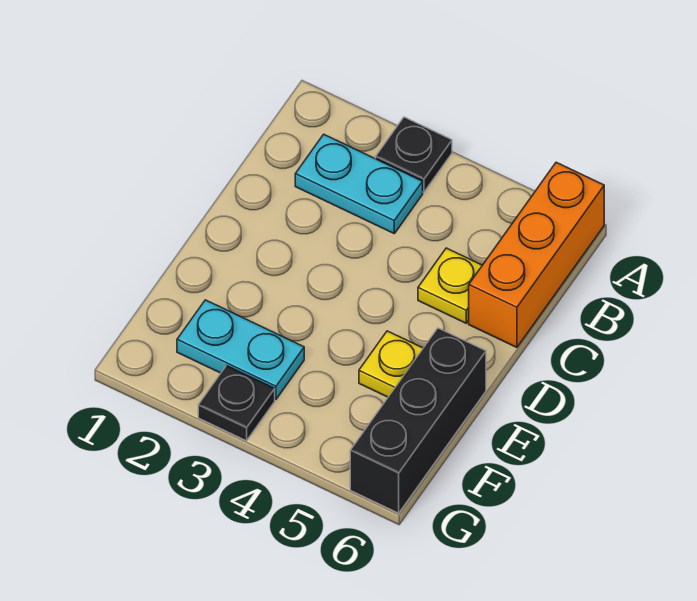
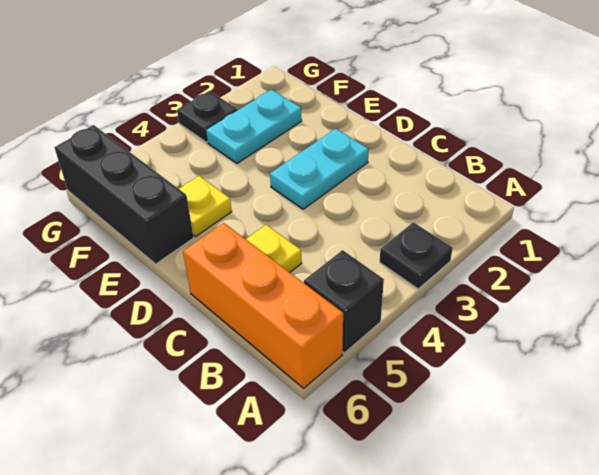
none -> black brick A5 level 1
cyan plate B2:B3 level 1 -> cyan plate D2:D3 level 1

